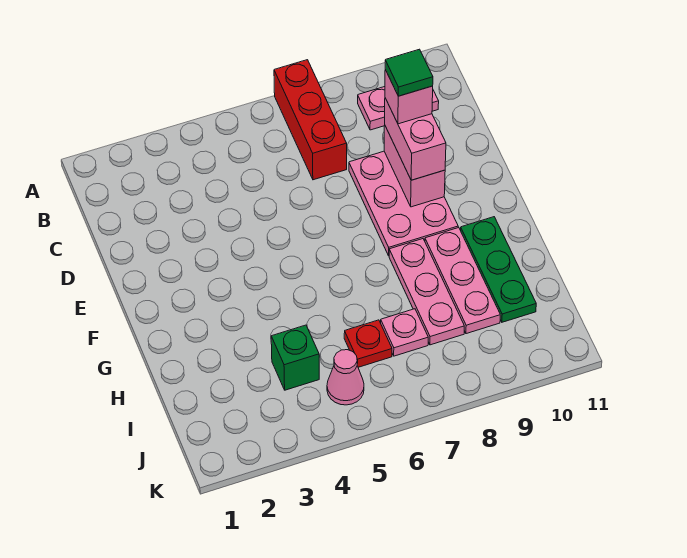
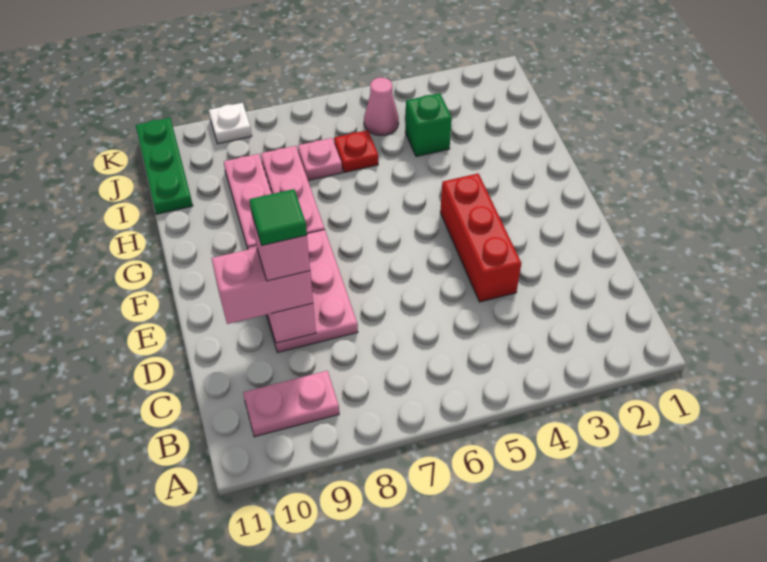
red brick A7:C7 level 1 -> red brick D4:F4 level 1
pink brick D9:E9 level 3 -> pink brick D9:D10 level 3
green plate G10:I10 level 1 -> green plate I11:K11 level 1
none -> white plate K9 level 1

